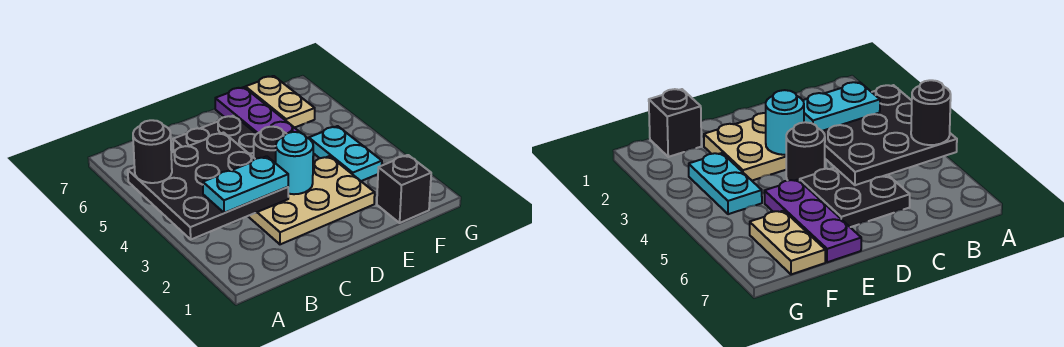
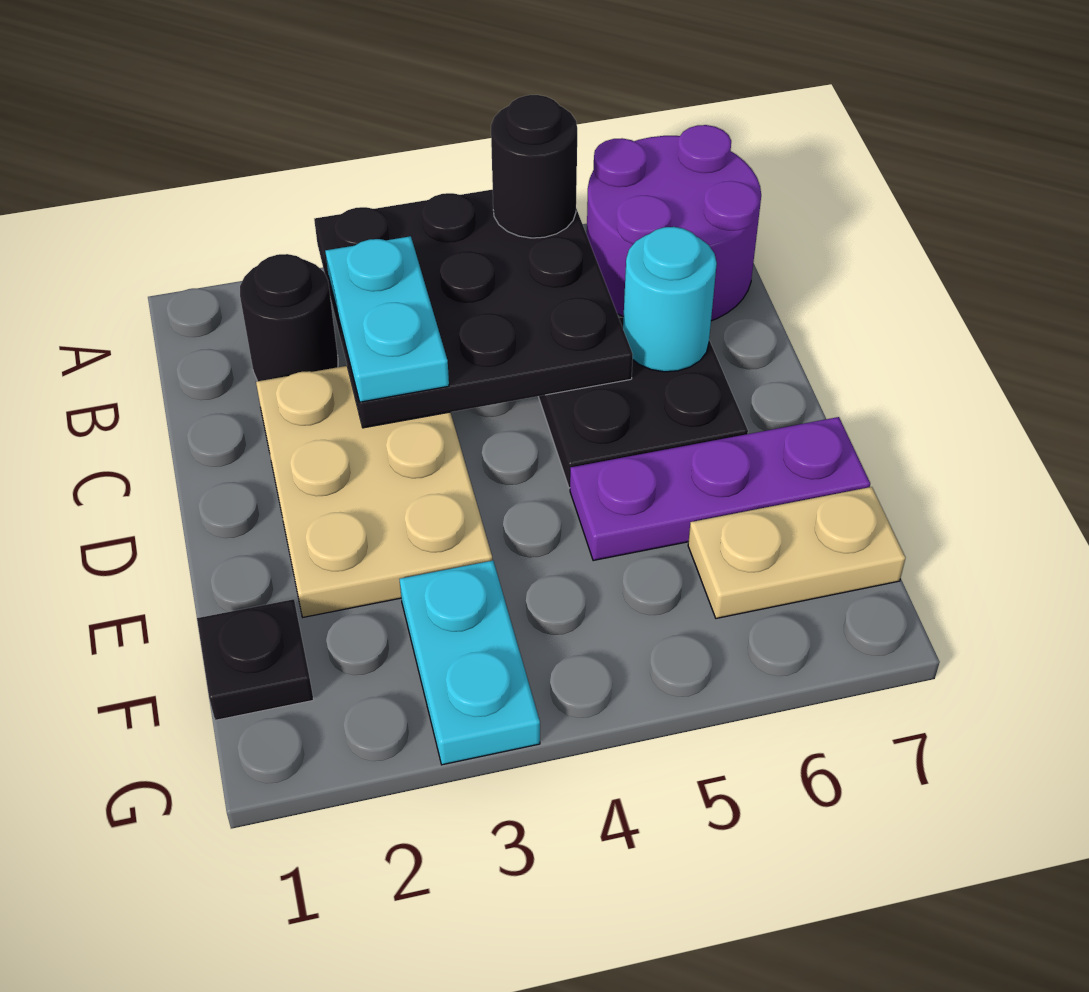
none -> purple round brick A6:B7 level 1
cyan round brick D3 level 2 -> cyan round brick C6 level 2
black round brick D4 level 1 -> black round brick B2 level 1
black brick F1 level 1 -> black plate F1 level 1
cyan plate F3:F4 level 1 -> cyan plate F3:G3 level 1

